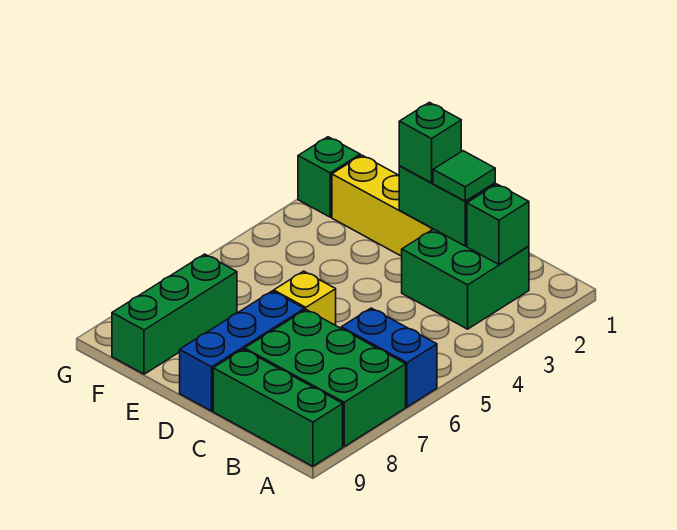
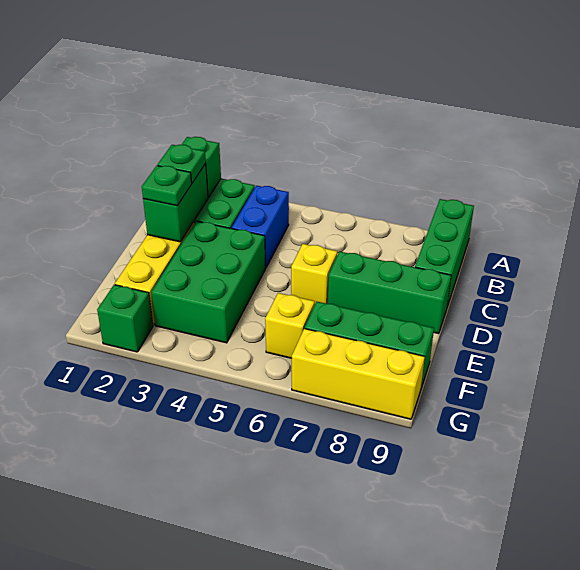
blue brick A6:B6 level 1 -> blue brick B4:C4 level 1
green brick A7:C8 level 1 -> green brick D3:F4 level 1
green tile C2 level 3 -> green plate C2 level 3
green brick D2 level 3 -> green plate D2 level 3
blue brick D7:D9 level 1 -> green brick D7:D9 level 1
none -> yellow brick F6 level 1
none -> yellow brick G7:G9 level 1

